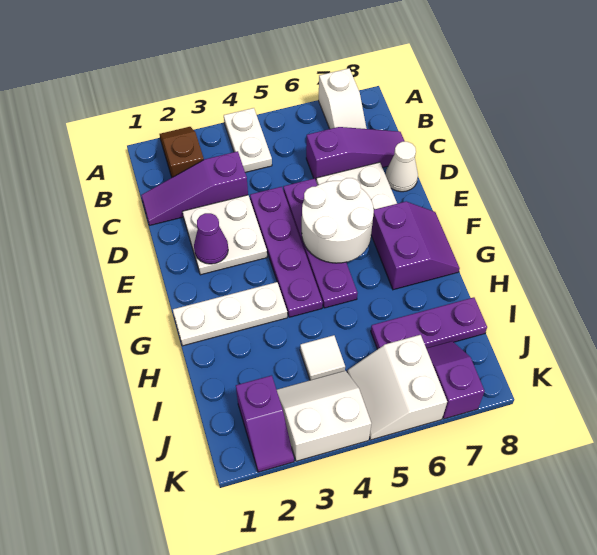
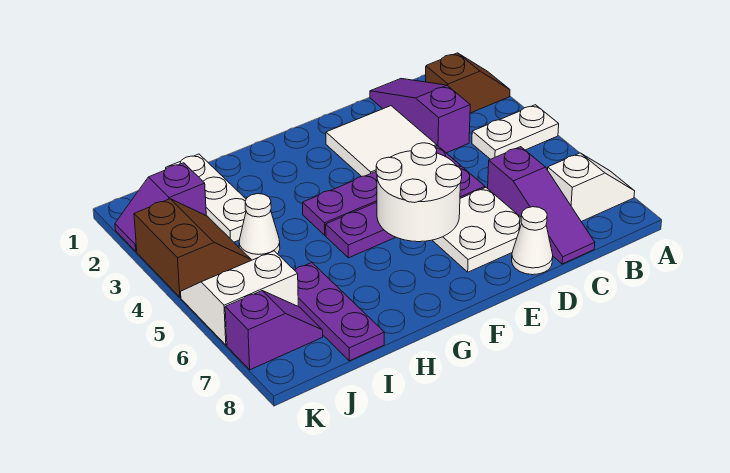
white slope A7:B7 level 1 top A -> white slope A7:B7 level 1 top B
white plate D2:E3 level 1 -> white tile D2:E3 level 1
purple cone E2 level 2 -> none
purple slope F7:G8 level 1 top 7 -> none
white plate G1:G3 level 1 -> white plate I1:I3 level 1
white tile I4 level 1 -> white cone I4 level 1
white slope J3:K4 level 1 top K -> brown slope J3:K4 level 1 top K

